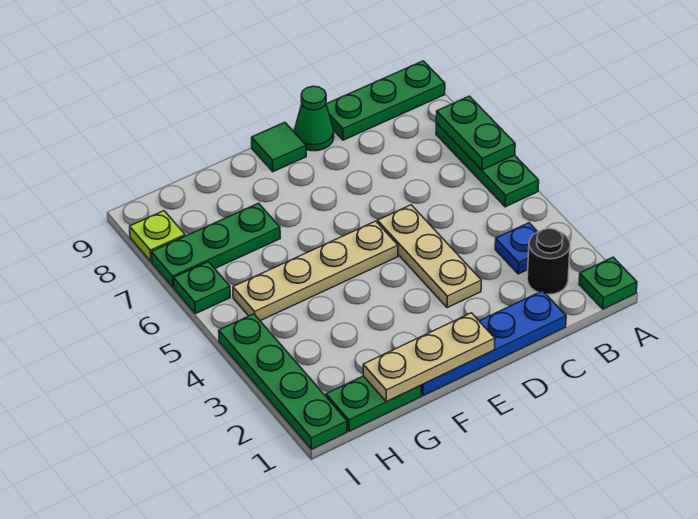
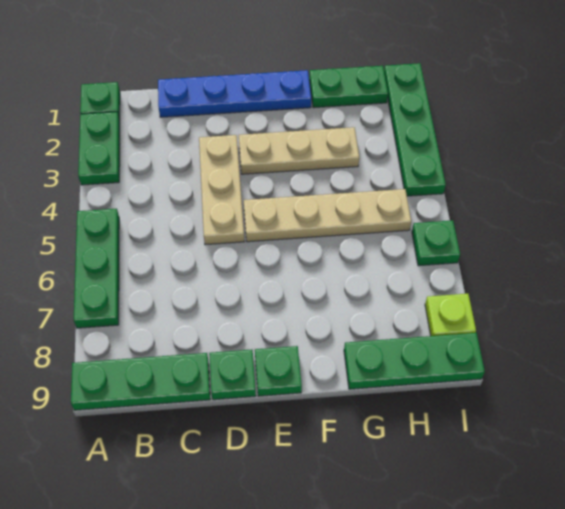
green plate A6:A7 level 2 -> green plate A2:A3 level 1
black round brick B2 level 1 -> none
blue plate B3 level 1 -> none
green cone D9 level 1 -> green plate D9 level 1
tan plate E1:G1 level 2 -> tan plate E3:G3 level 1
green tile E9 level 1 -> green plate E9 level 1
green plate G7:I7 level 1 -> green plate G9:I9 level 1

